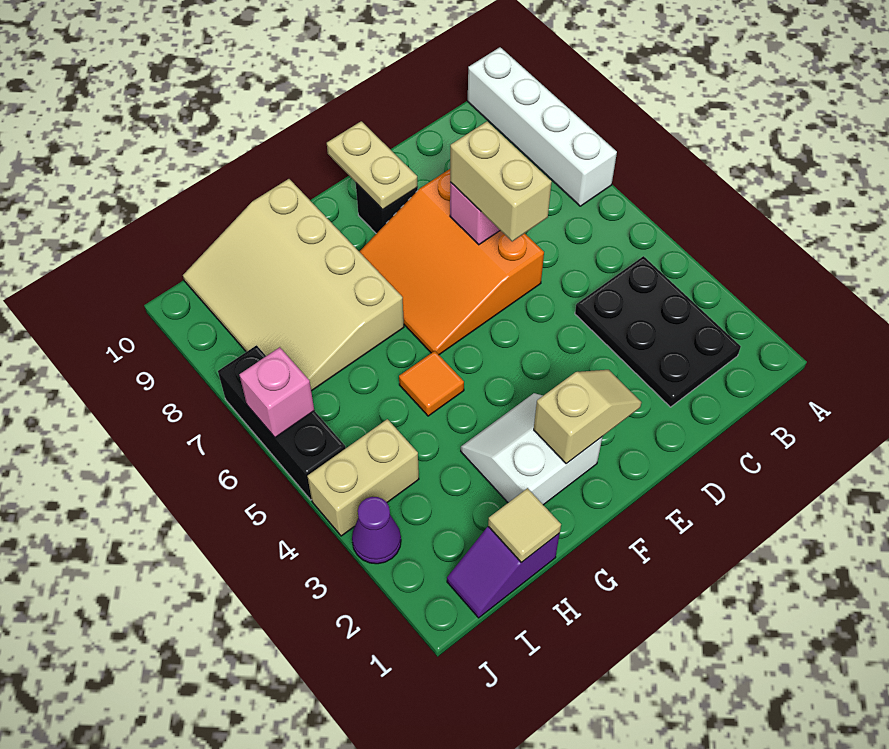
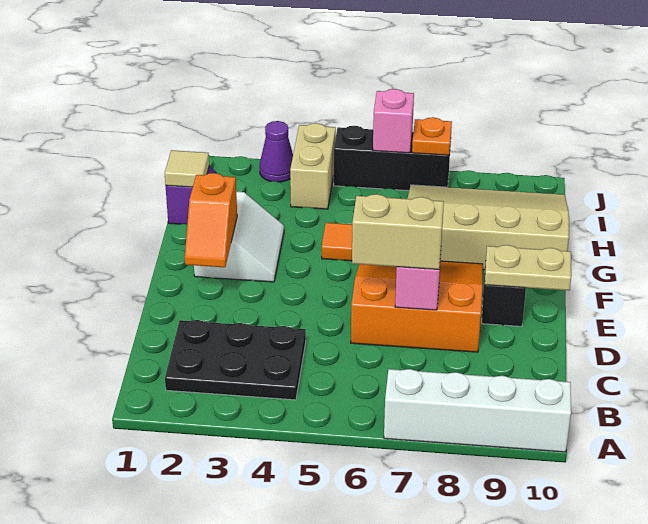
tan slope E2:F2 level 2 top F -> orange slope E2:F2 level 2 top F
none -> orange plate J7 level 2

